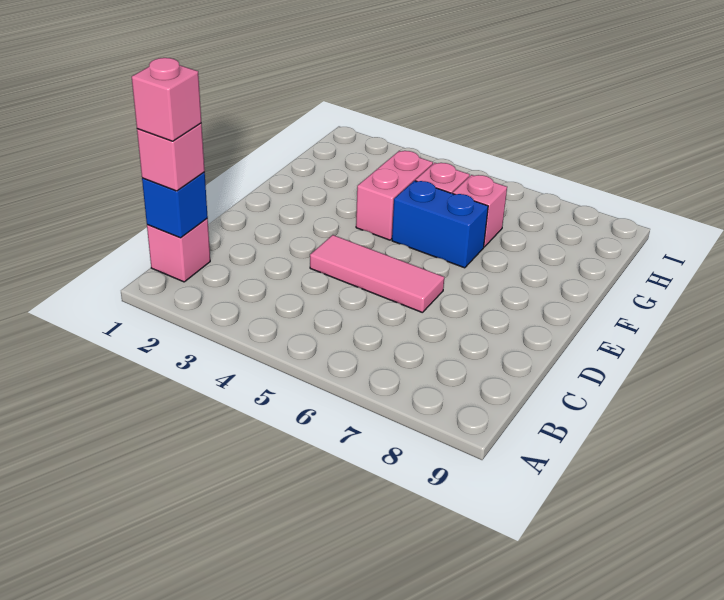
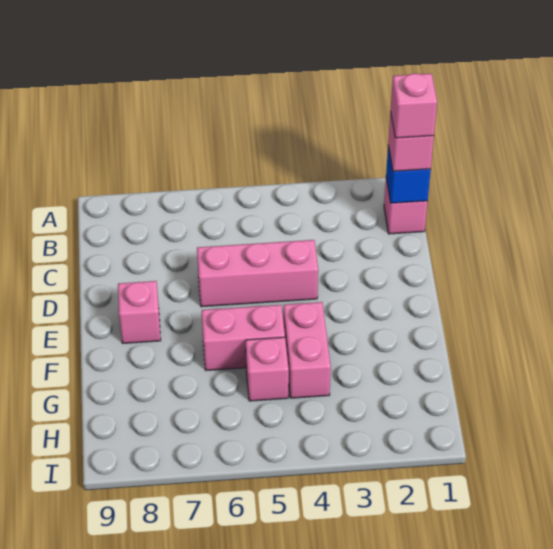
pink tile D4:D6 level 1 -> pink brick D4:D6 level 1
blue brick F5:F6 level 1 -> pink brick F5:F6 level 1
pink brick G6 level 1 -> pink brick E8 level 1

